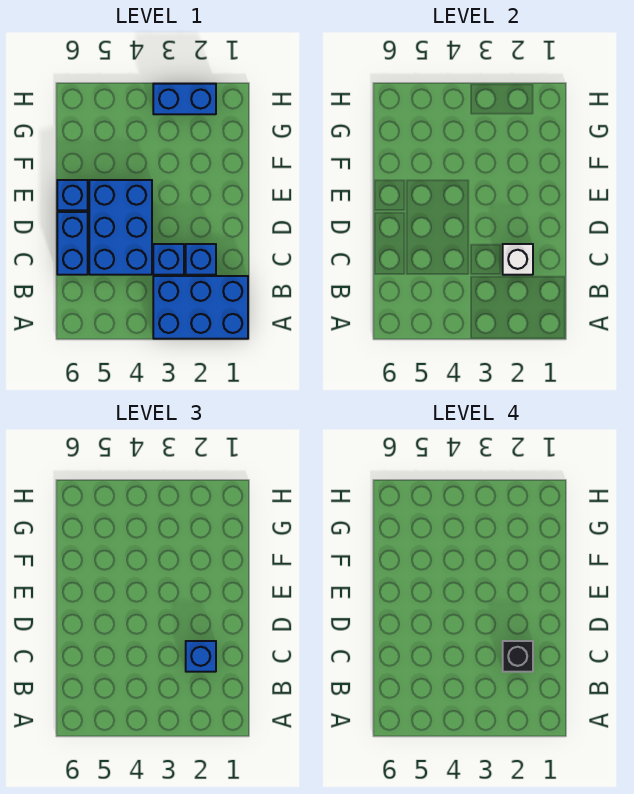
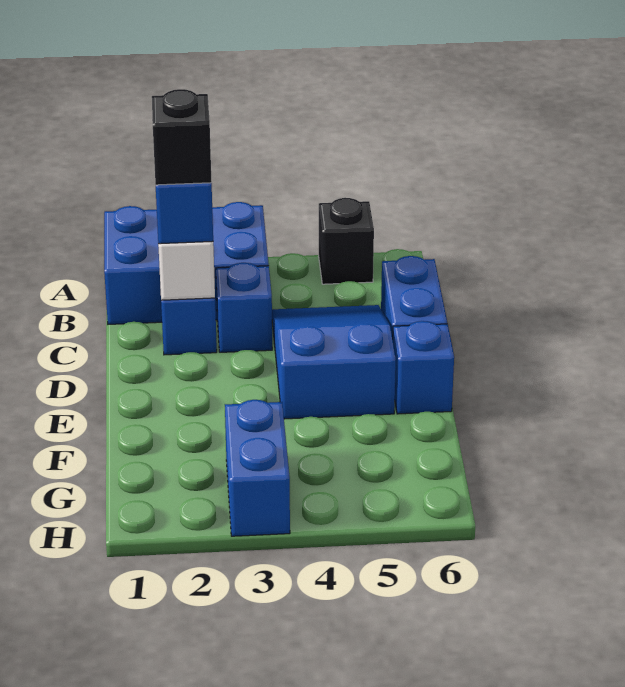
none -> black brick A5 level 1
blue brick C4:E5 level 1 -> blue slope C4:E5 level 1 top E
blue brick H2:H3 level 1 -> blue brick G3:H3 level 1

